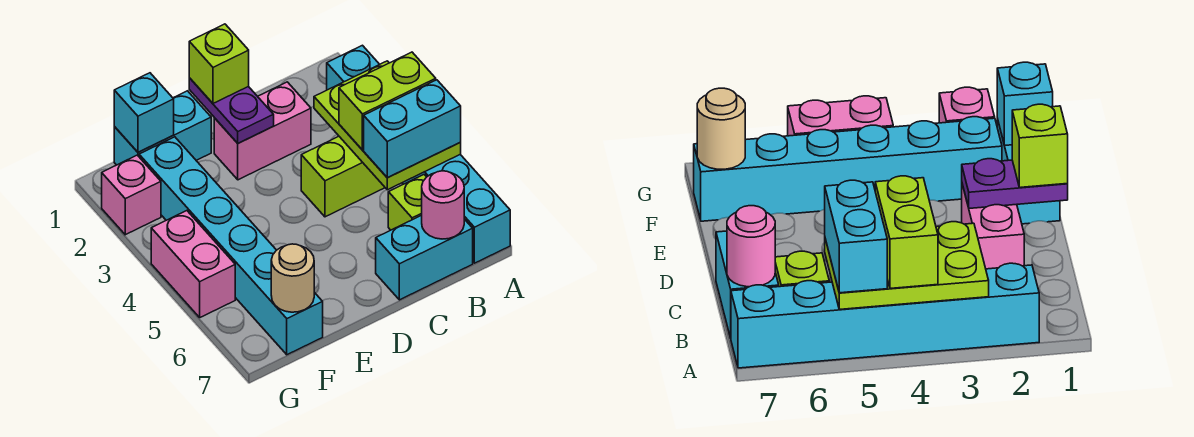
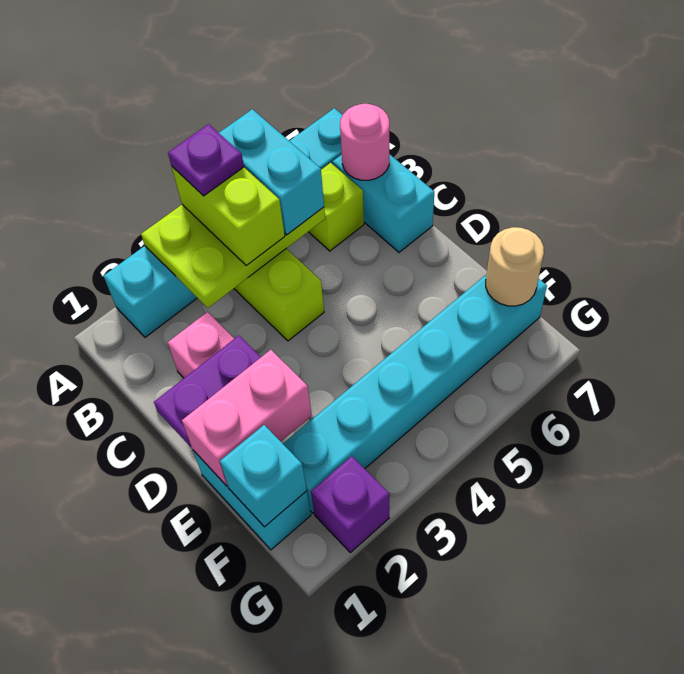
none -> purple plate A4 level 4
lime brick D1 level 3 -> none
pink brick G2 level 1 -> purple brick G2 level 1
pink brick G4:G5 level 1 -> pink brick E1:E2 level 2

